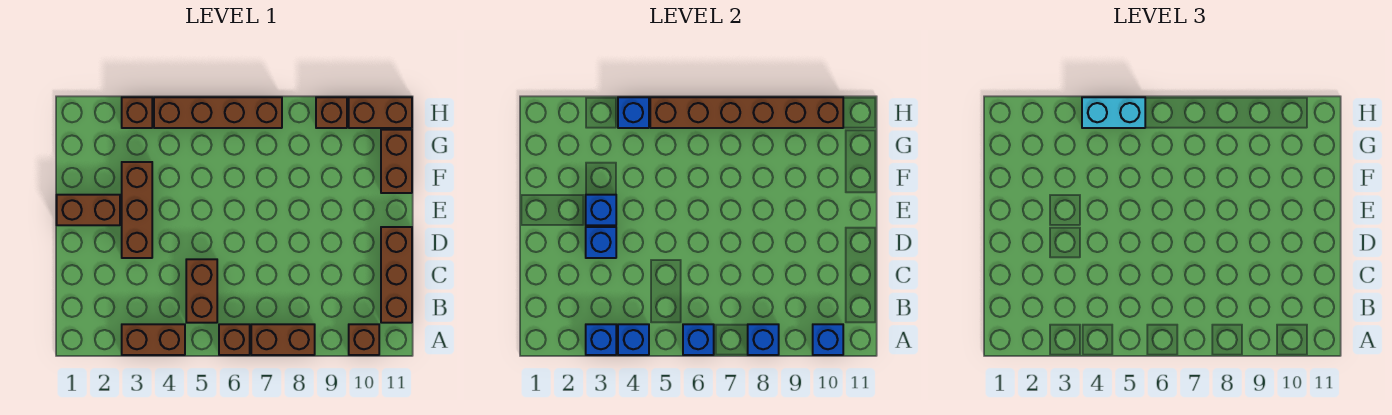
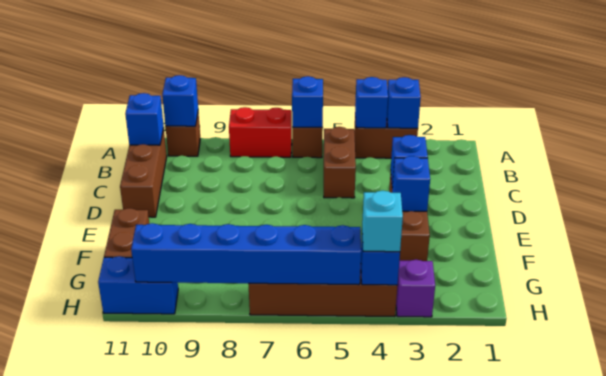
brown brick A7:A8 level 1 -> red brick A7:A8 level 1
blue brick A8 level 2 -> blue brick B11 level 2
brown brick E1:E2 level 1 -> none
brown brick H3 level 1 -> purple brick H3 level 1
cyan brick H4:H5 level 3 -> cyan brick H4 level 3
brown brick H5:H10 level 2 -> blue brick H5:H10 level 2
brown brick H9 level 1 -> none
brown brick H10:H11 level 1 -> blue brick H10:H11 level 1

